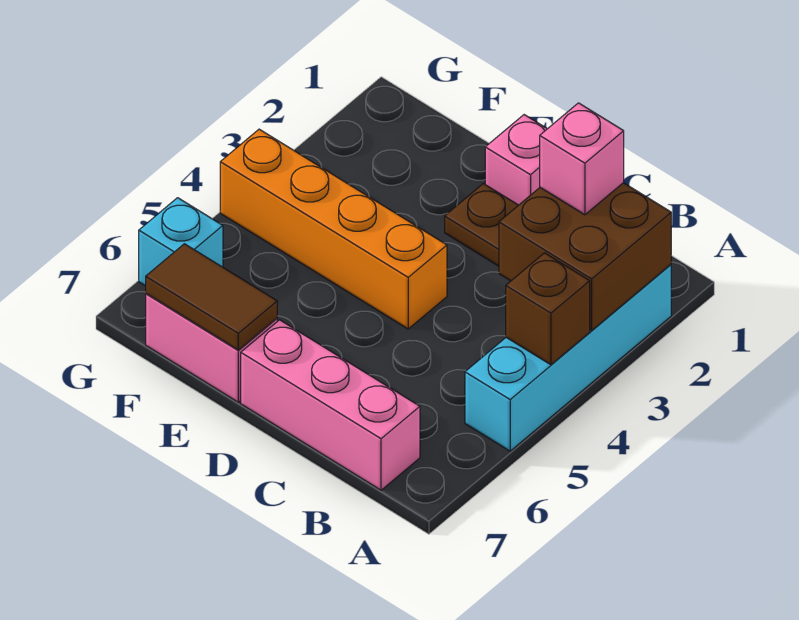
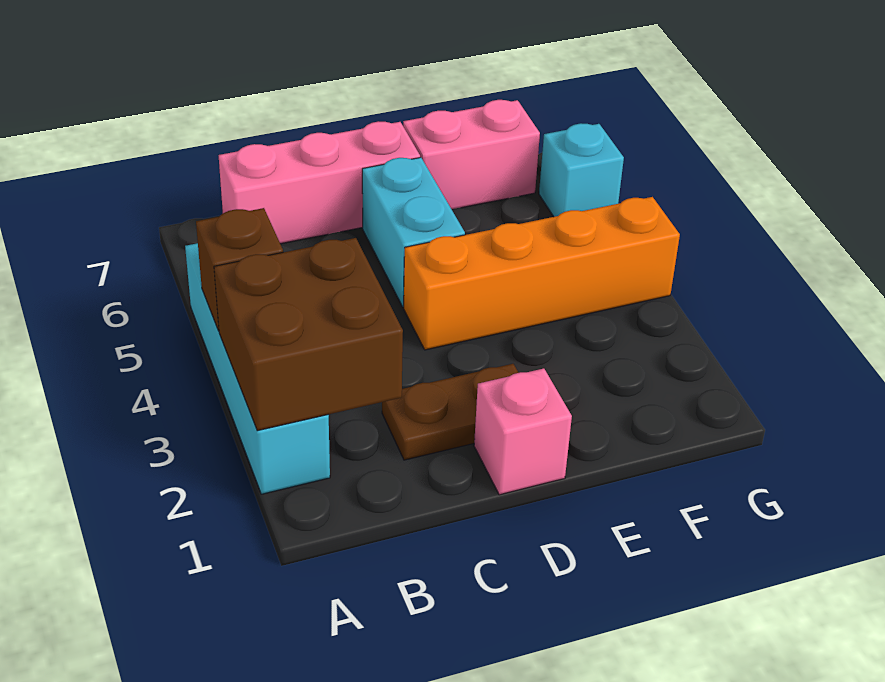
pink brick B2 level 3 -> none
none -> cyan brick D5:D6 level 1
brown tile E7:F7 level 2 -> none

